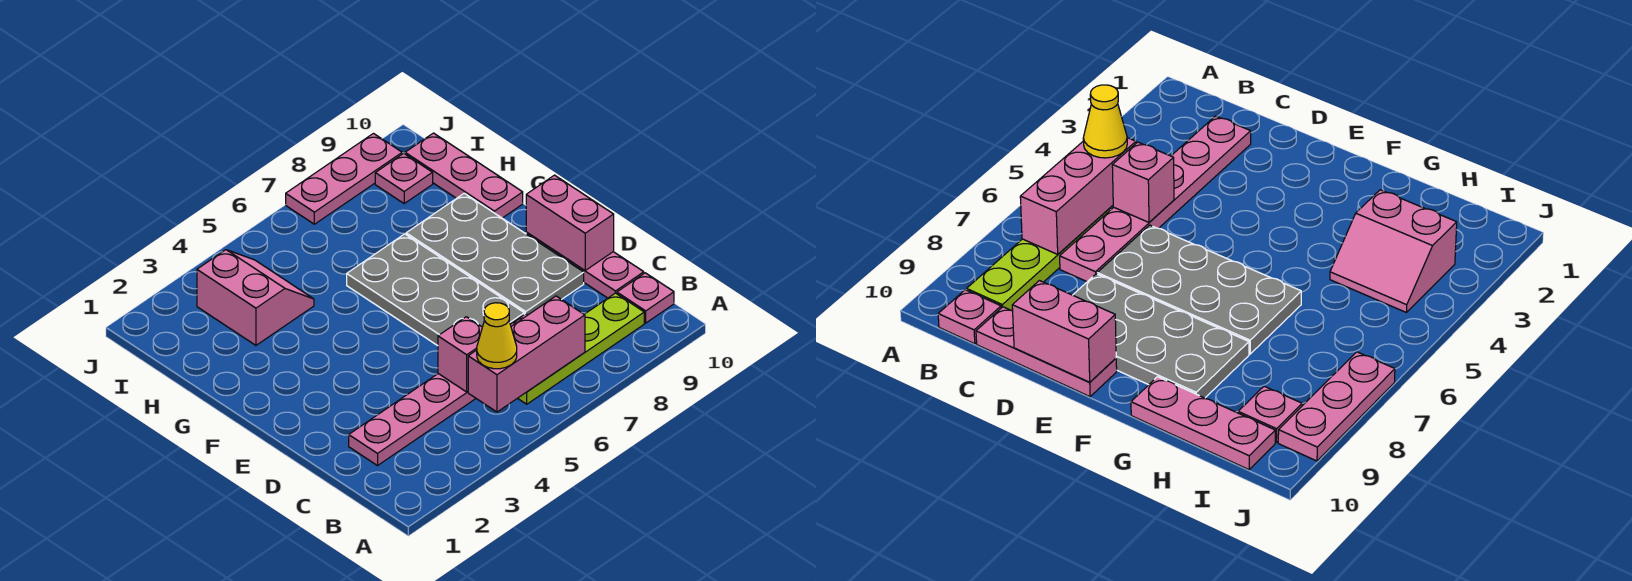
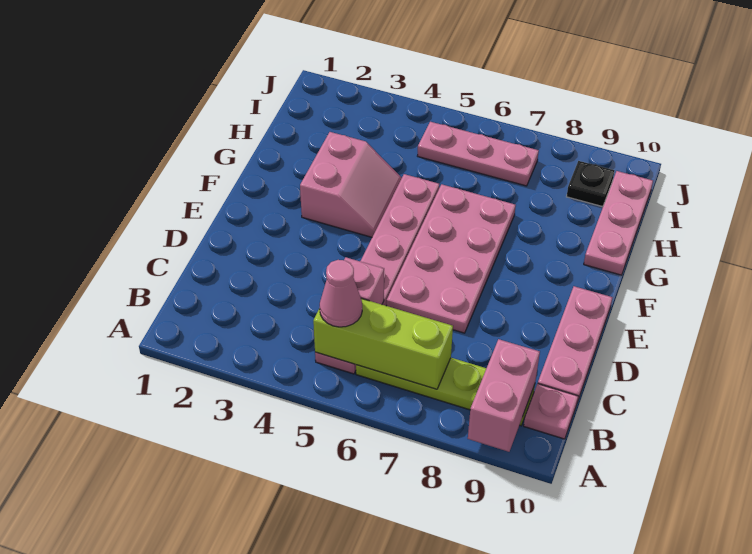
pink brick B5:B7 level 2 -> lime brick B5:B7 level 2
yellow cone B5 level 3 -> pink cone B5 level 3
pink plate C2:C7 level 1 -> pink plate B5:G5 level 1
grey plate D6:G7 level 1 -> pink plate D6:G7 level 1
grey plate D8:G9 level 1 -> none
pink brick D10:E10 level 2 -> pink brick A9:B9 level 2
pink slope H3:I4 level 1 top 3 -> pink slope F3:G4 level 1 top 3
pink plate I9 level 1 -> black plate I9 level 1
pink plate J7:J9 level 1 -> pink plate I5:I7 level 1

